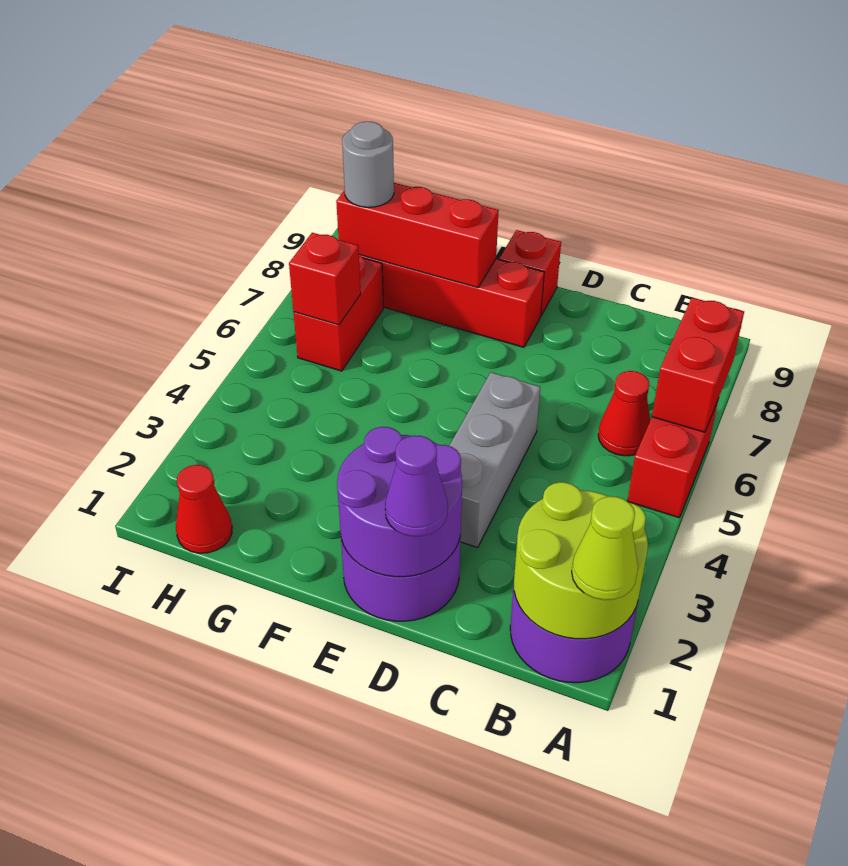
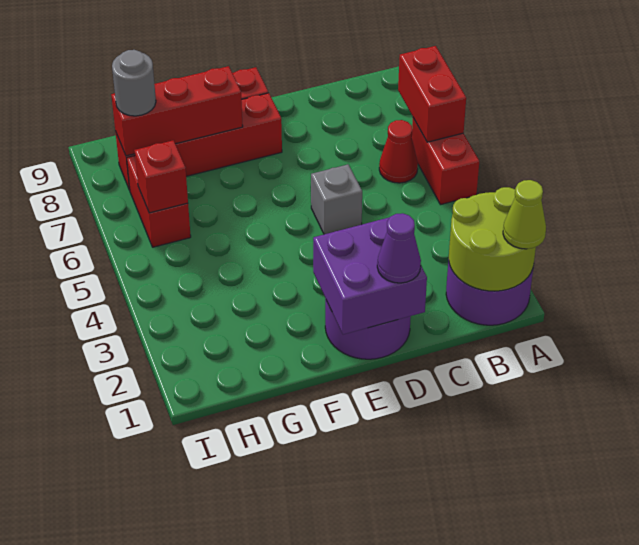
purple round brick D1:E2 level 2 -> purple brick D1:E2 level 2
grey brick D3:D5 level 1 -> grey brick D5 level 1
red cone H1 level 1 -> none

